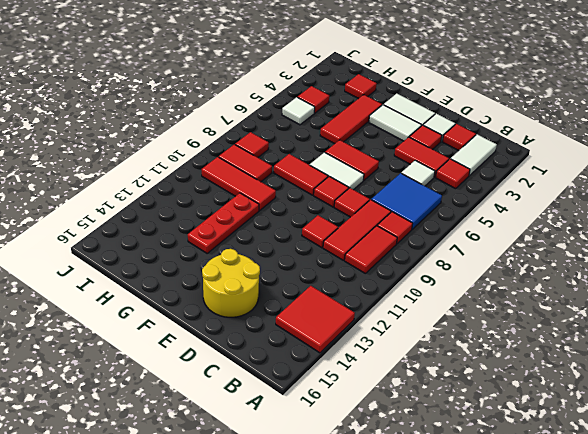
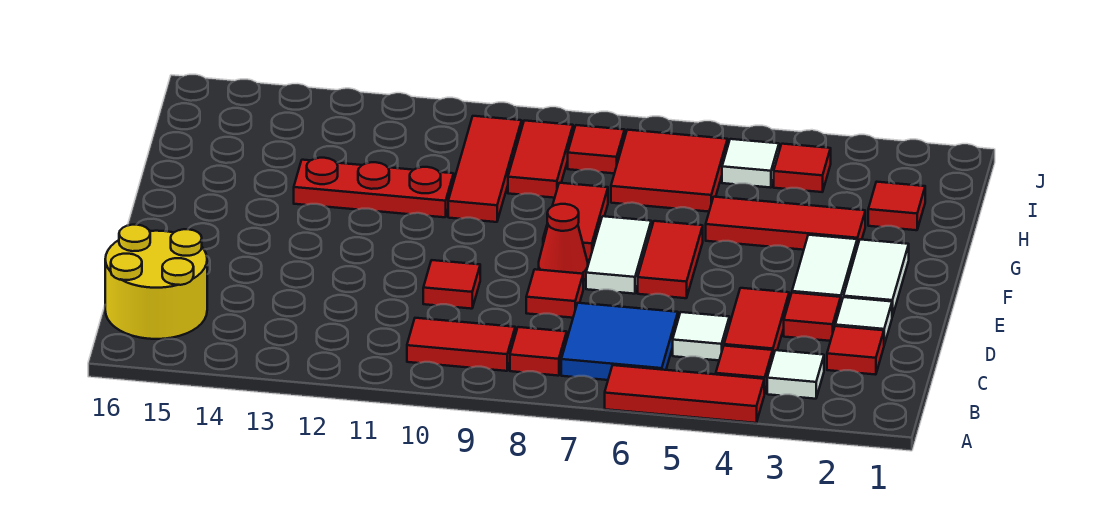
red tile A13:B14 level 1 -> red tile H6:I7 level 1
white tile B2:B3 level 1 -> white tile B3 level 1
red tile C8:C10 level 1 -> red tile A4:A6 level 1
yellow round brick D14:E15 level 1 -> yellow round brick B15:C16 level 1
red tile E8 level 1 -> red cone E8 level 1

